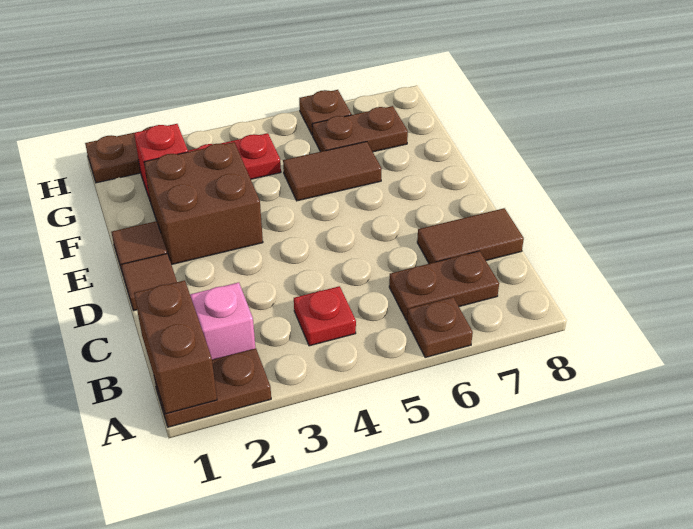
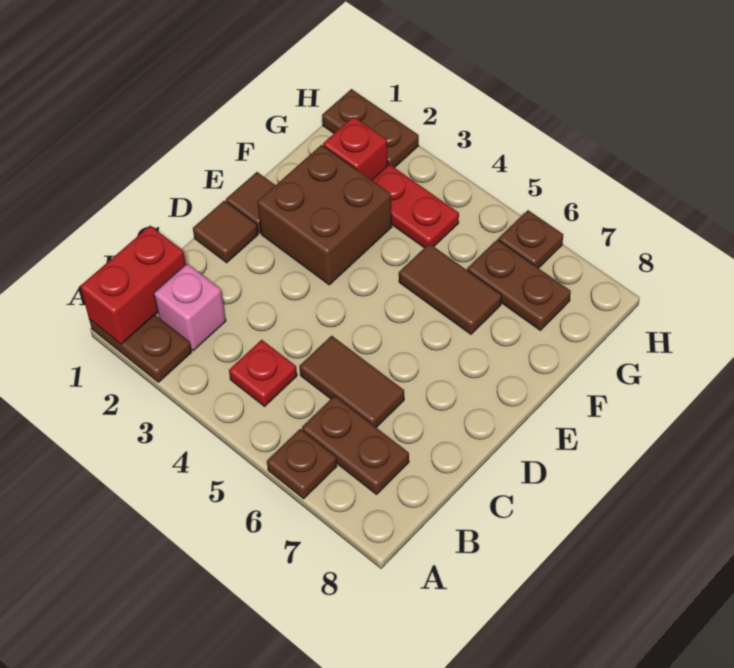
brown brick A1:B1 level 2 -> red brick A1:B1 level 2
brown tile C7:C8 level 1 -> brown tile C5:C6 level 1

